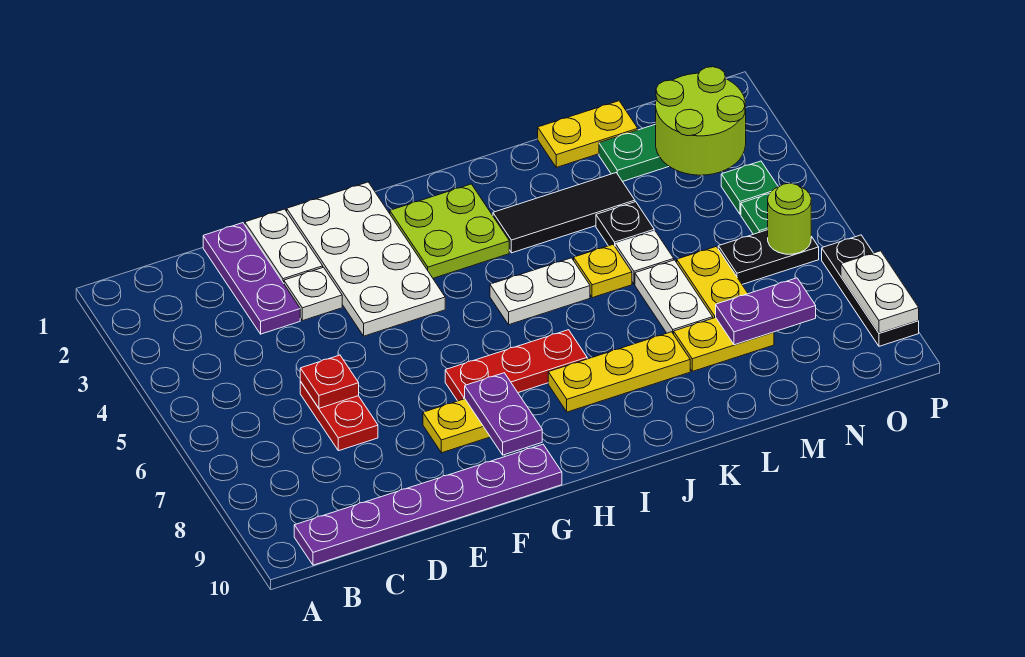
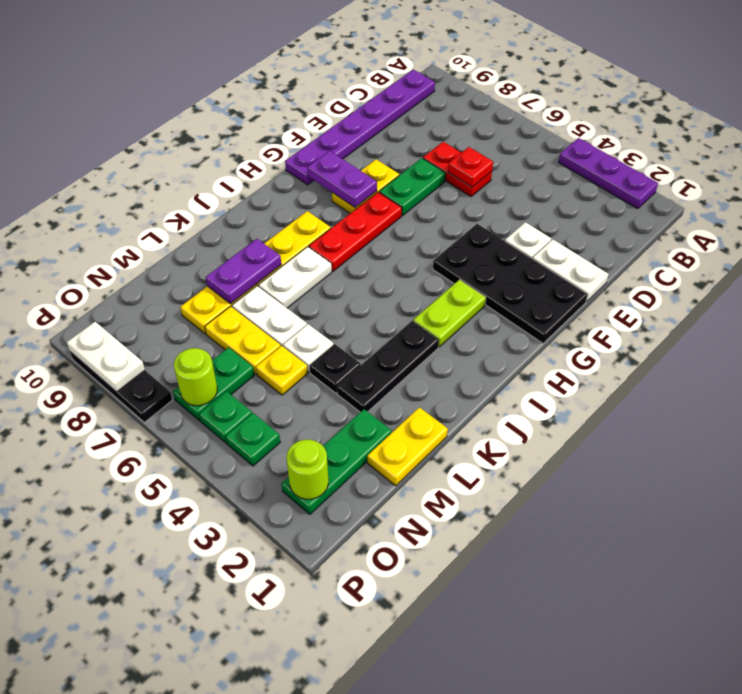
purple plate D1:D3 level 1 -> purple plate A2:A4 level 1
none -> green plate E7:F7 level 1
white plate F1:G4 level 1 -> black plate F1:G4 level 1
lime plate H2:I3 level 1 -> lime plate H3:I3 level 1
white plate I5:J5 level 1 -> white plate J7:K7 level 1
black tile J3:L3 level 1 -> black plate J3:L3 level 1
yellow plate K5 level 1 -> yellow plate M5 level 1
purple plate M8:N8 level 2 -> purple plate K8:L8 level 2
lime round brick N2:O3 level 2 -> lime round brick O2 level 2
black plate N6:O6 level 1 -> green plate N6:O6 level 1

